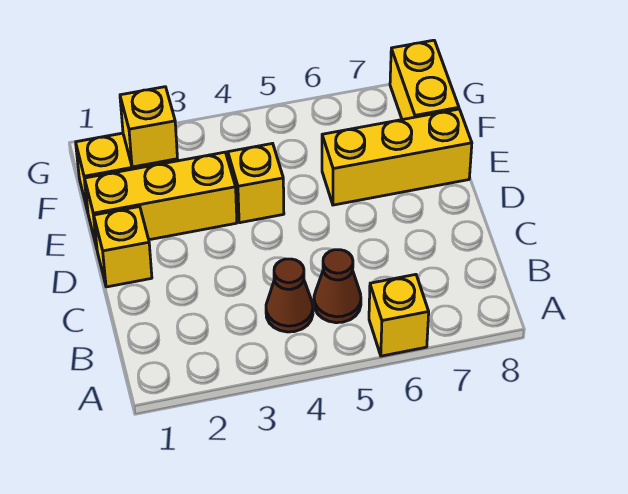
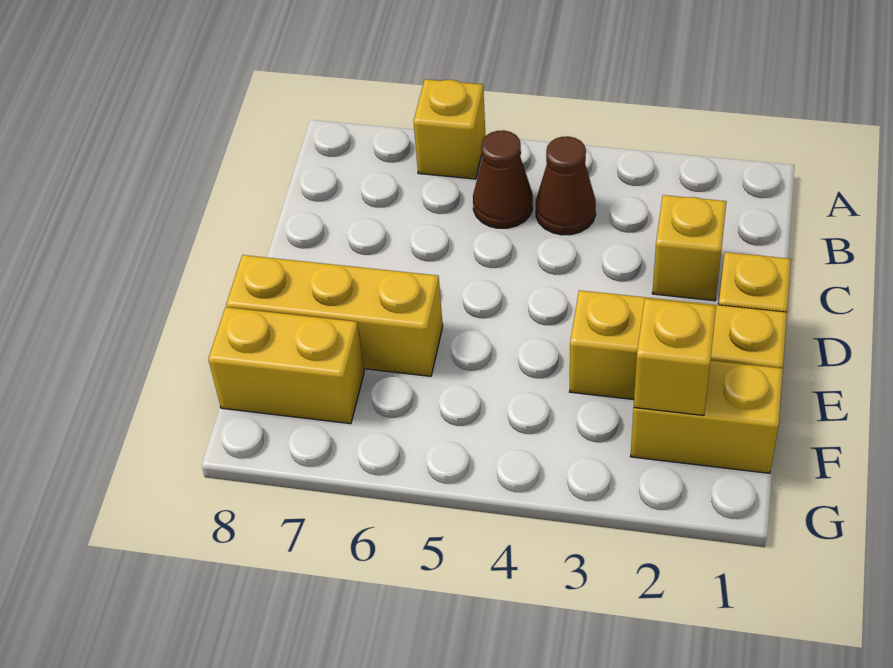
yellow brick E4 level 1 -> yellow brick C2 level 1
yellow brick F8:G8 level 1 -> yellow brick F7:F8 level 1

